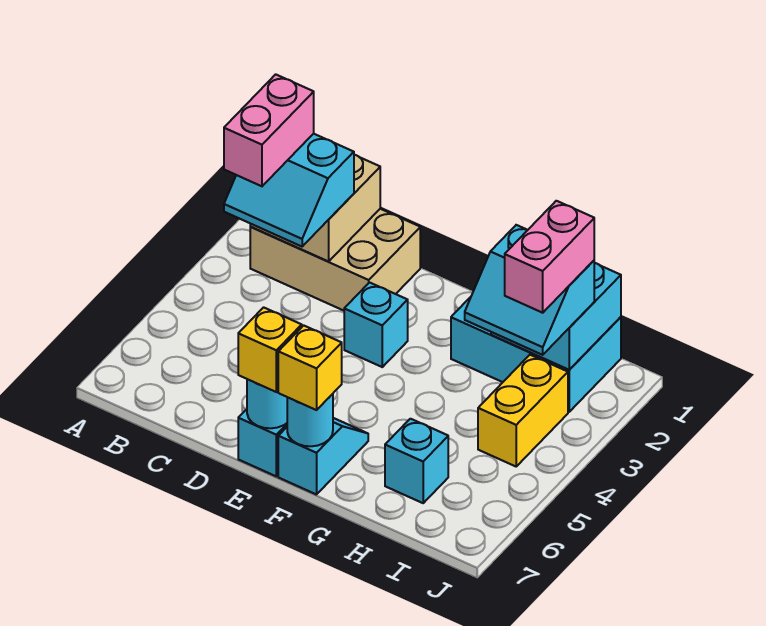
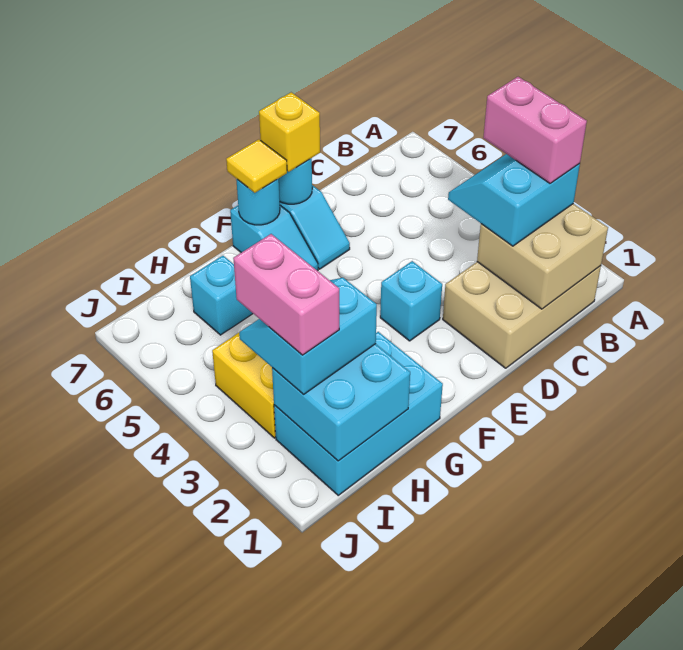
yellow brick F7 level 3 -> yellow tile F7 level 3

